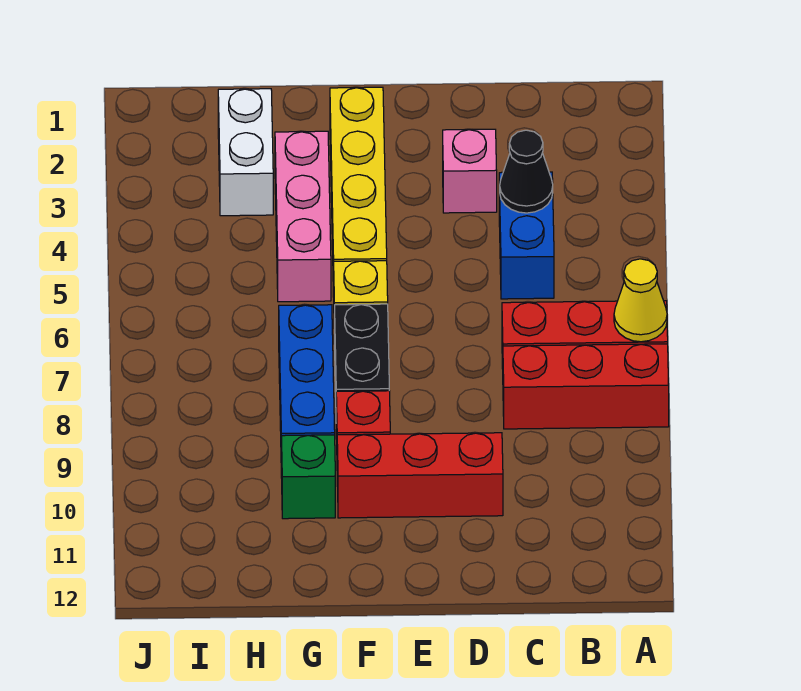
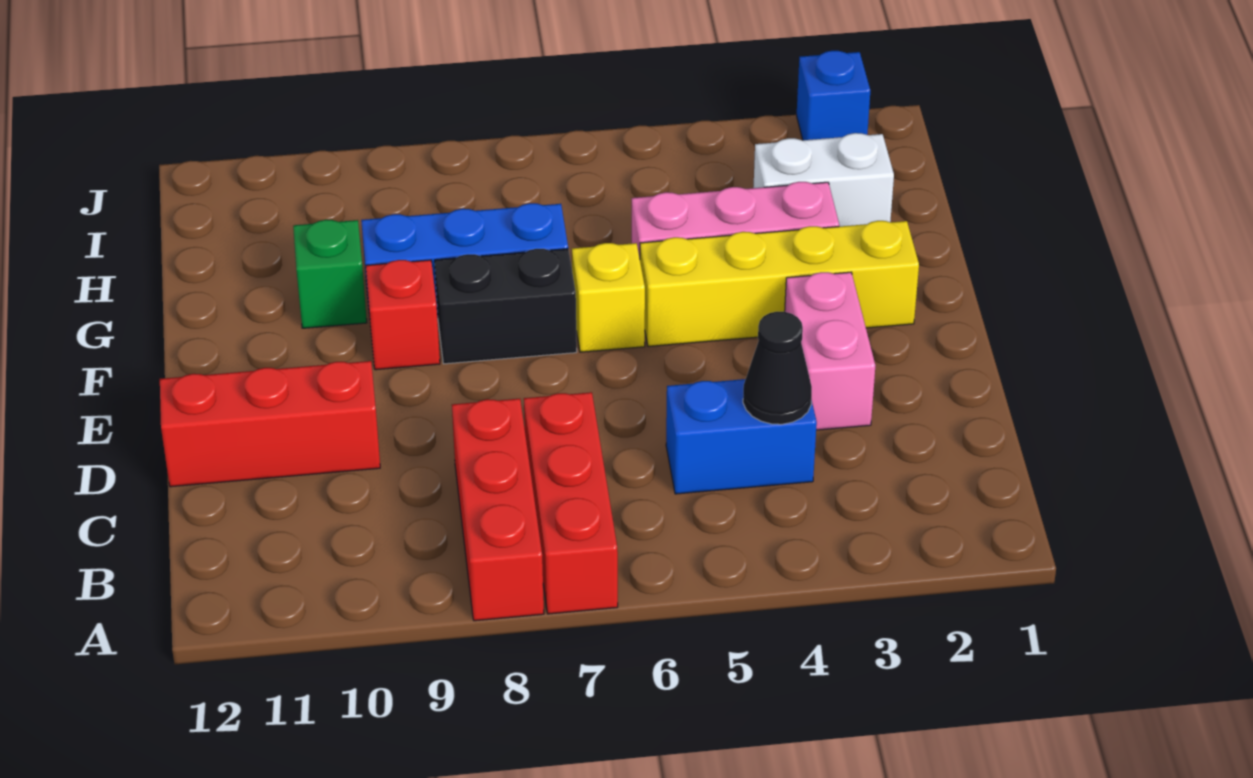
yellow cone A7 level 2 -> none
pink brick D3 level 1 -> pink brick D3:E3 level 1
red brick D10:F10 level 1 -> red brick D10:D12 level 1
none -> blue brick J2 level 1

